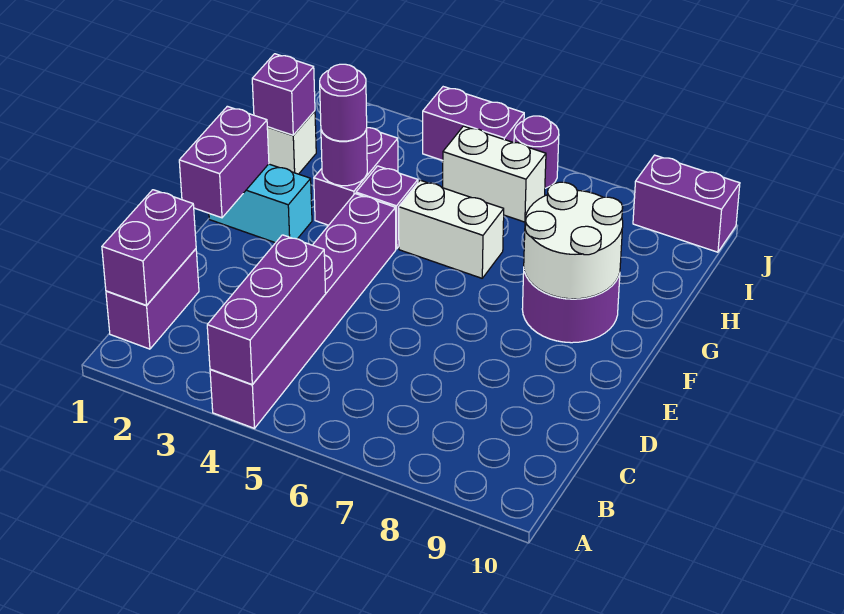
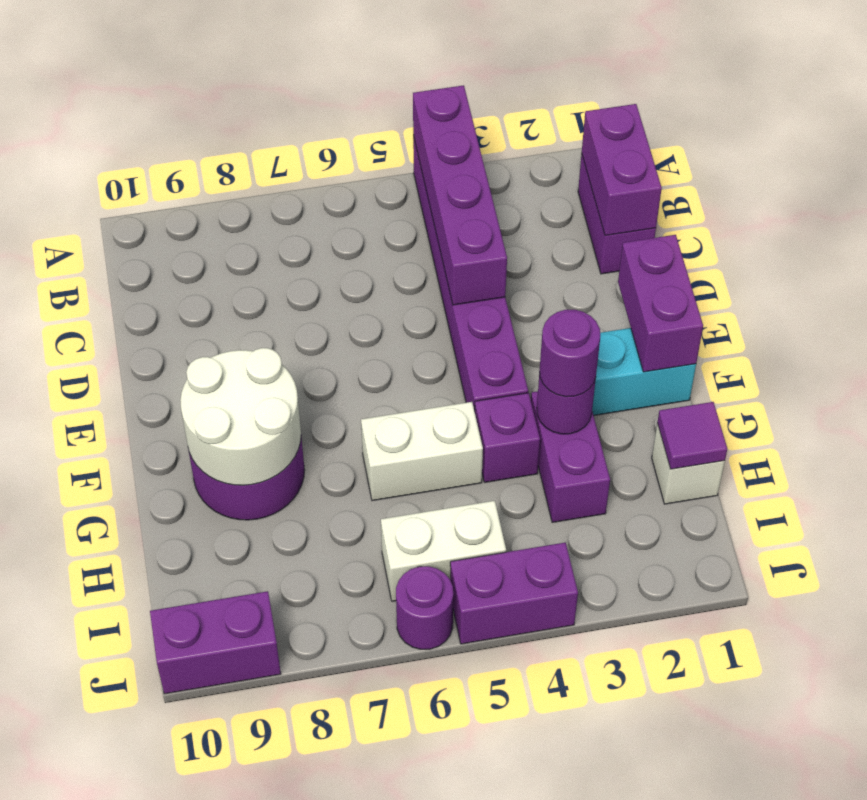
purple brick A4:C4 level 2 -> purple brick A4:D4 level 2
purple brick H1 level 2 -> purple tile H1 level 2

